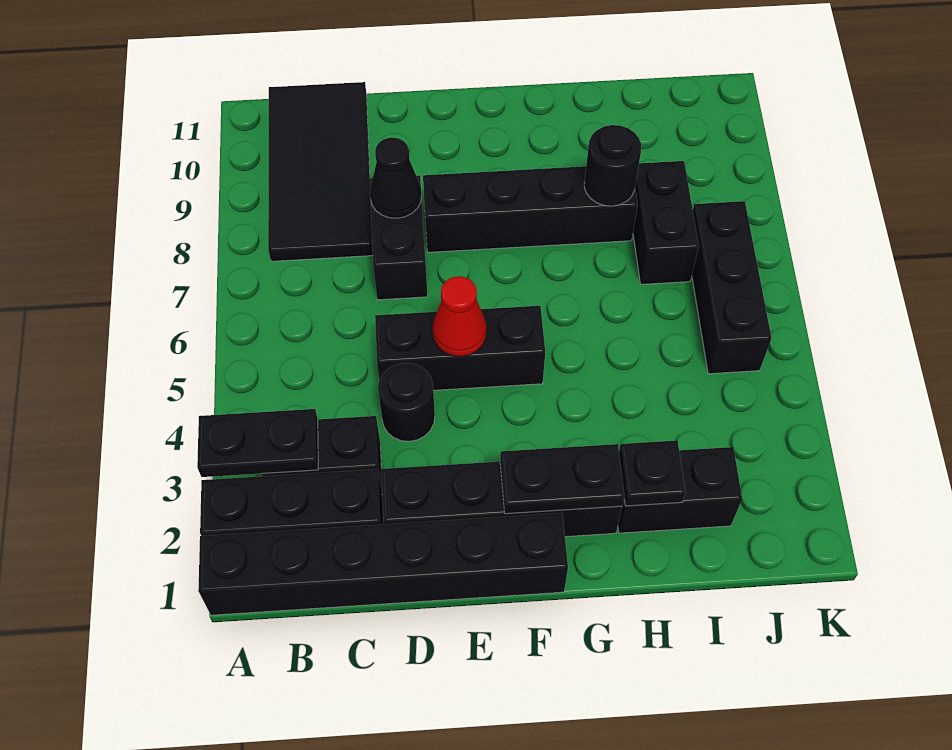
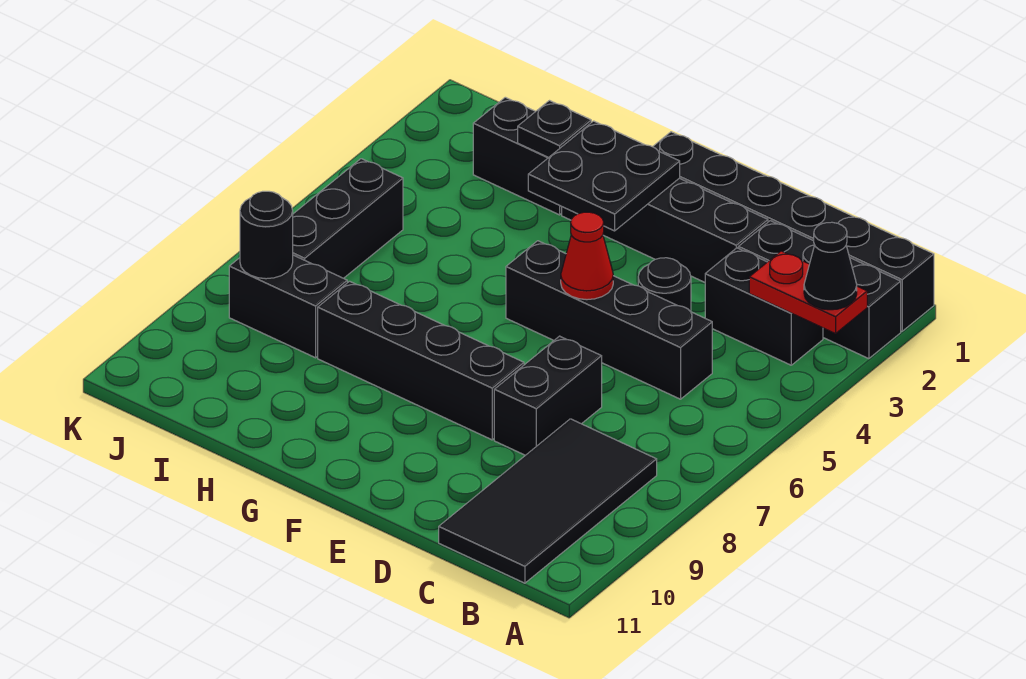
black plate A3:B3 level 2 -> red plate A3:B3 level 2
black brick D5:F5 level 1 -> black brick C5:F5 level 1
black cone D8 level 2 -> black cone A3 level 3
black plate F2:G2 level 2 -> black plate F2:G3 level 2
black round brick H8 level 2 -> black round brick J8 level 2
black brick I7:I8 level 1 -> black brick I8:J8 level 1

